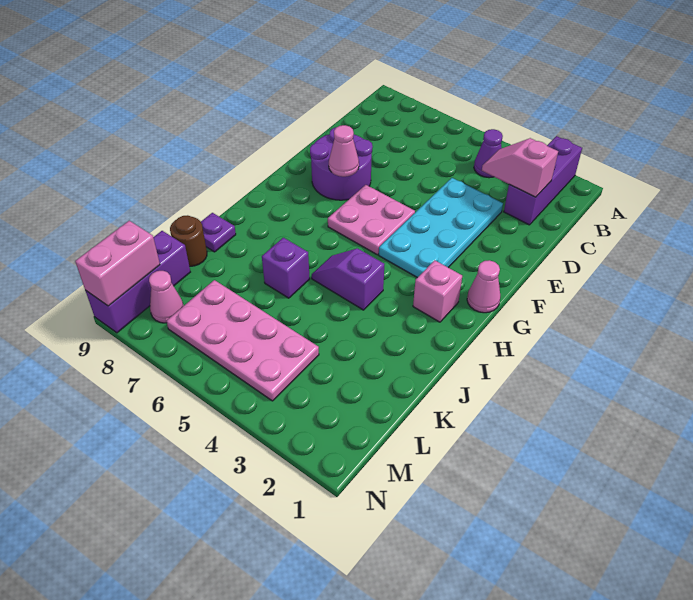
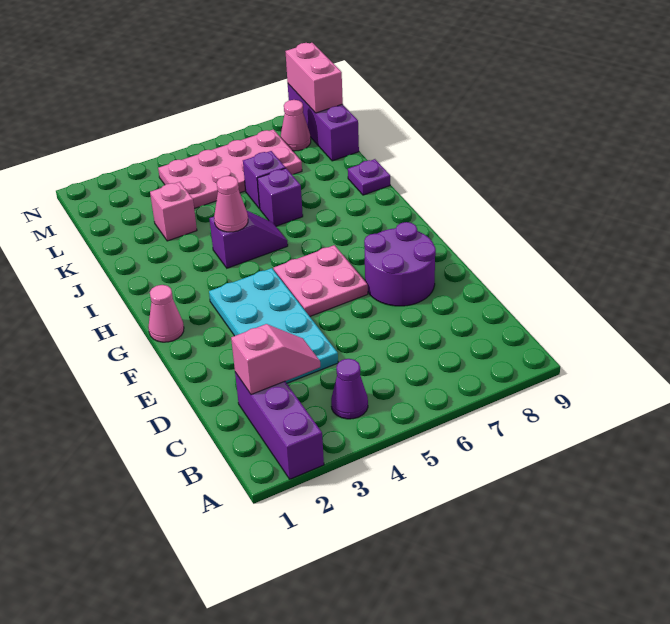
pink cone F7 level 2 -> pink cone I4 level 2
pink brick H2 level 1 -> pink brick K3 level 1
none -> purple brick K6 level 1
brown round brick K9 level 1 -> none

